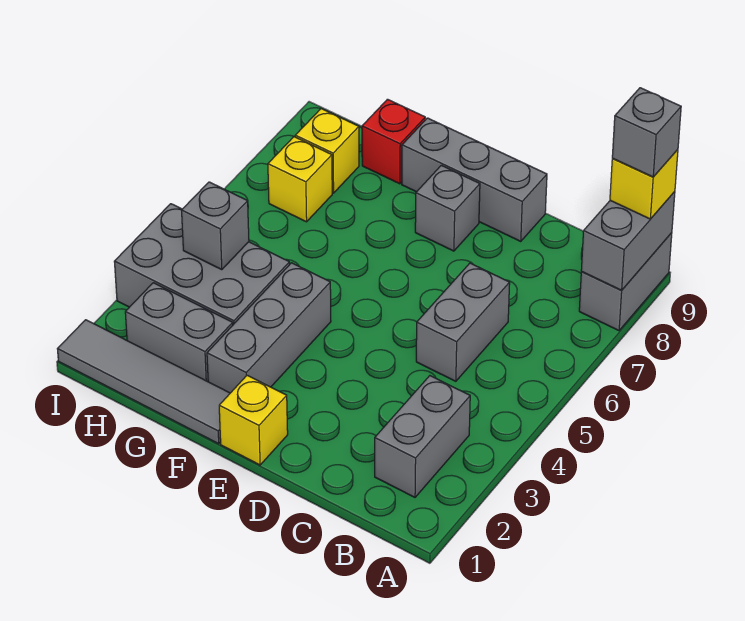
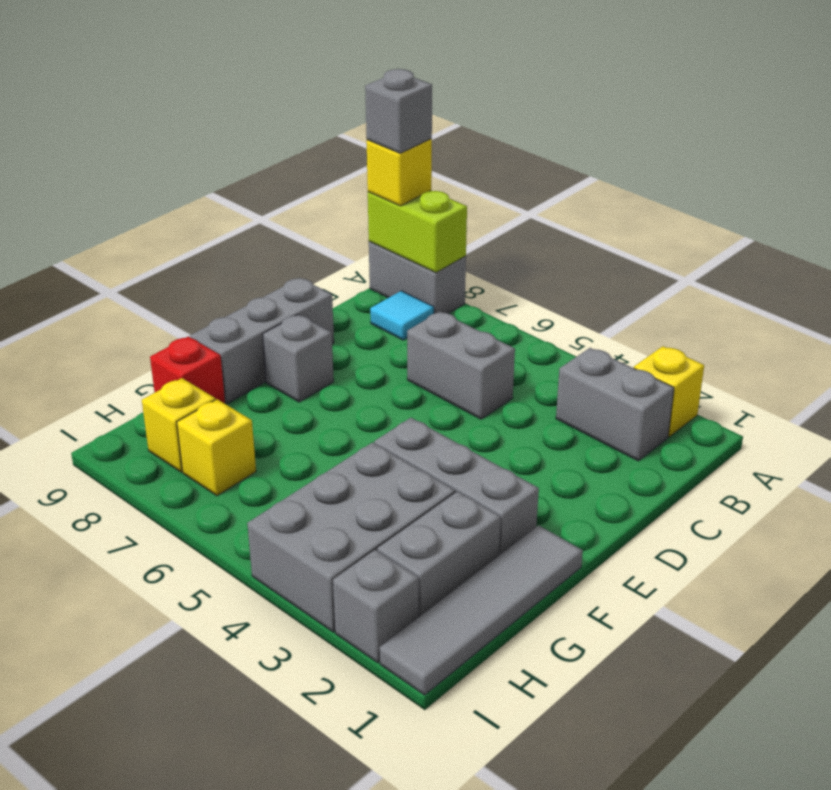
grey brick A8:A9 level 2 -> lime brick A8:A9 level 2
none -> cyan tile B8 level 1
yellow brick E1 level 1 -> yellow brick A2 level 1
grey brick H4 level 2 -> grey brick I2 level 1

